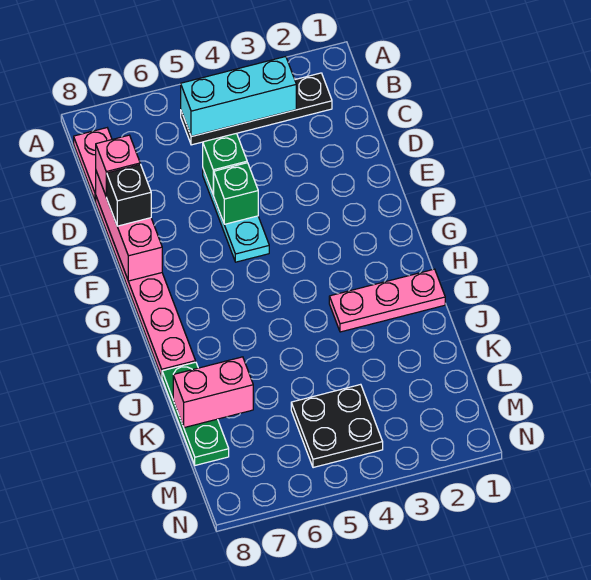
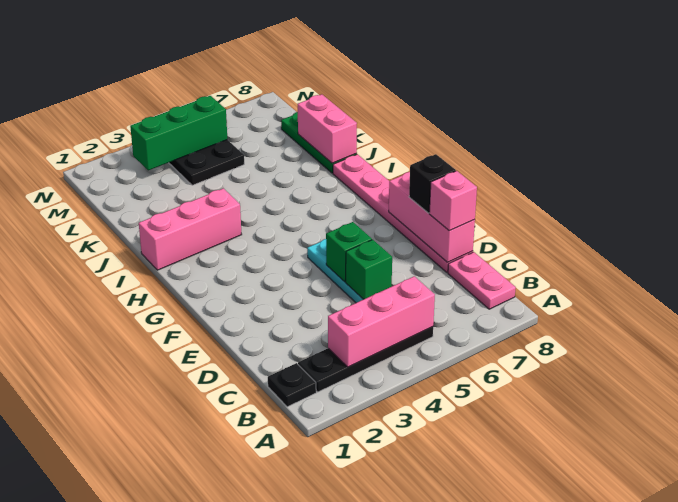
none -> black plate B1 level 1
cyan brick B3:B5 level 2 -> pink brick B3:B5 level 2
pink plate I1:I3 level 1 -> pink brick I1:I3 level 1
pink brick K7:K8 level 2 -> pink brick J8:K8 level 2
none -> green brick M3:M5 level 2

